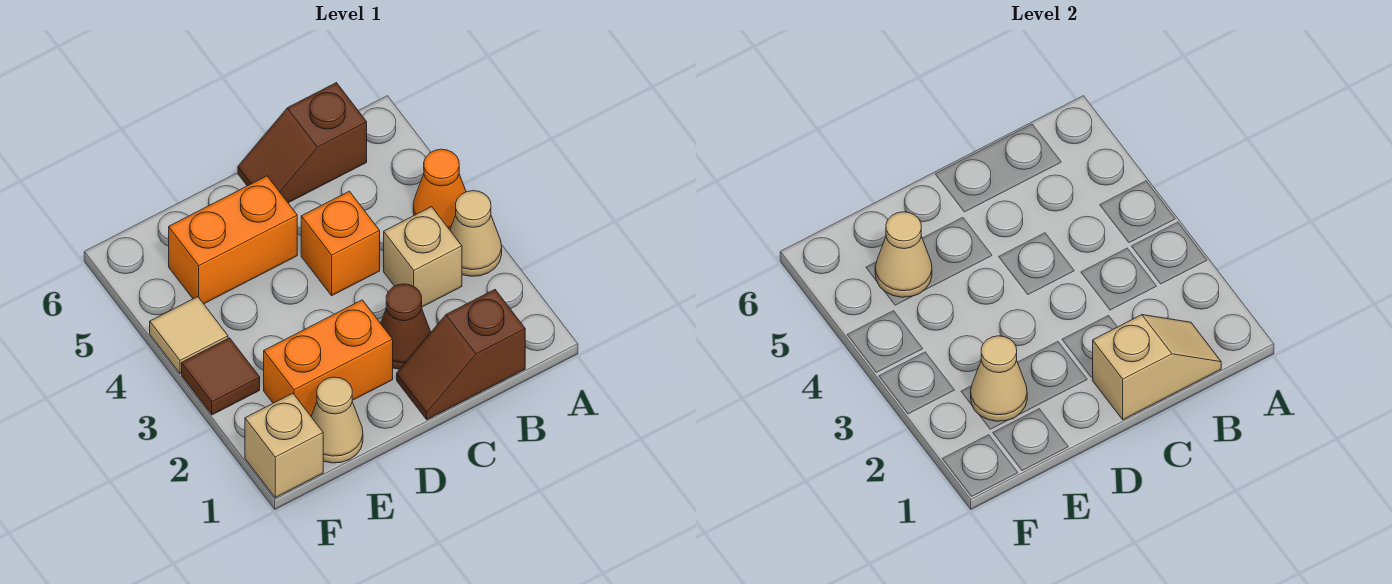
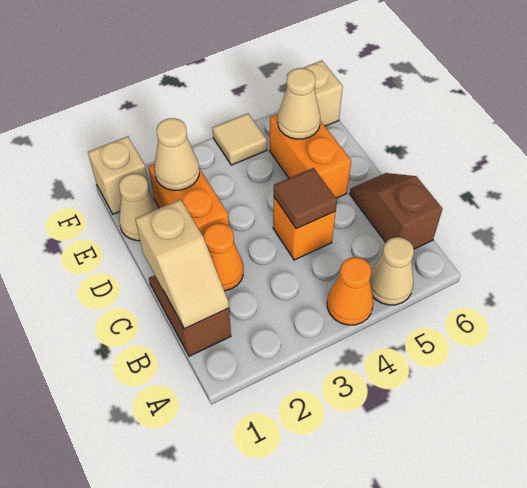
tan cone A3 level 1 -> tan cone A5 level 1
tan brick B3 level 1 -> tan brick F6 level 1
brown cone C2 level 1 -> orange cone C2 level 1
brown tile F3 level 1 -> brown tile C4 level 2

